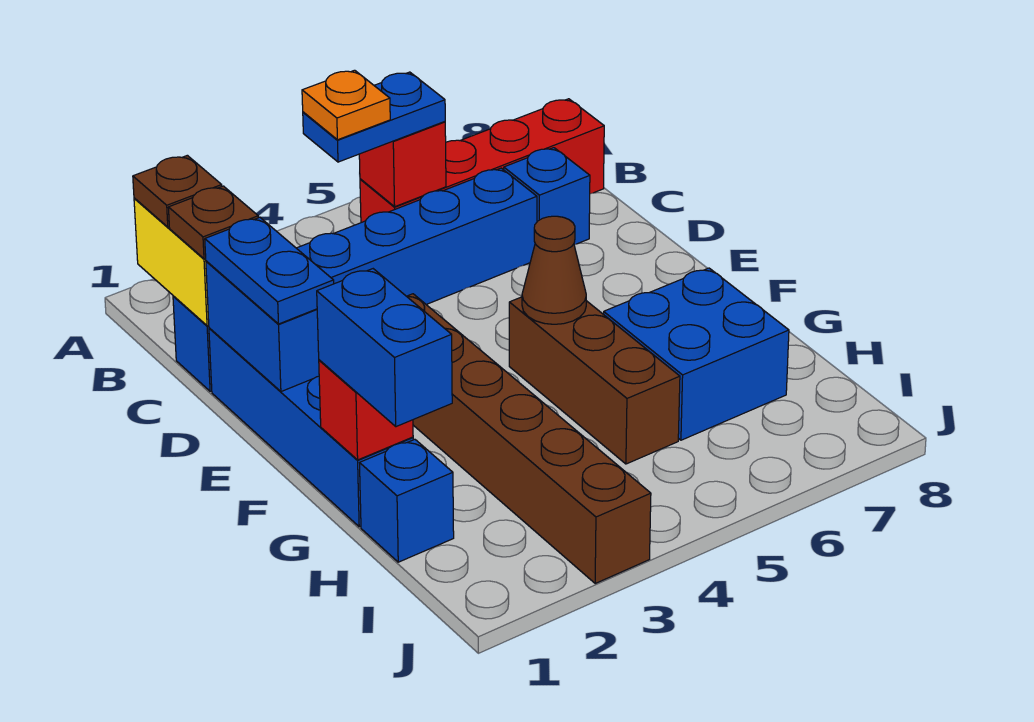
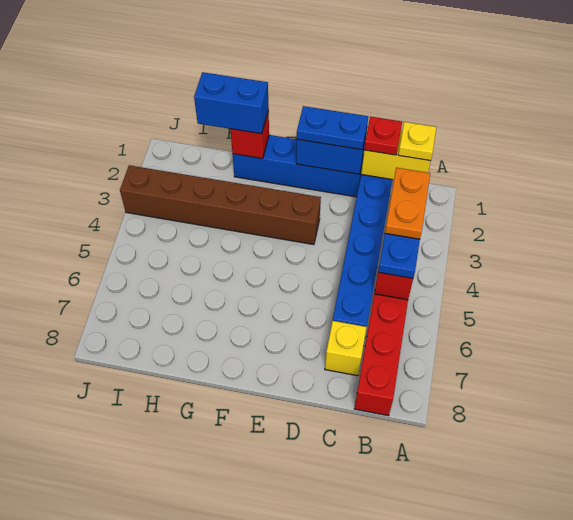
brown plate B1 level 3 -> yellow plate B1 level 3
orange plate B4 level 4 -> orange plate B3:B4 level 4
brown plate C1 level 3 -> red plate C1 level 3
blue brick C7 level 1 -> yellow brick C7 level 1
brown brick F5:H5 level 1 -> none
brown cone F5 level 2 -> none
blue brick G6:H7 level 1 -> none
blue brick H1 level 1 -> none

